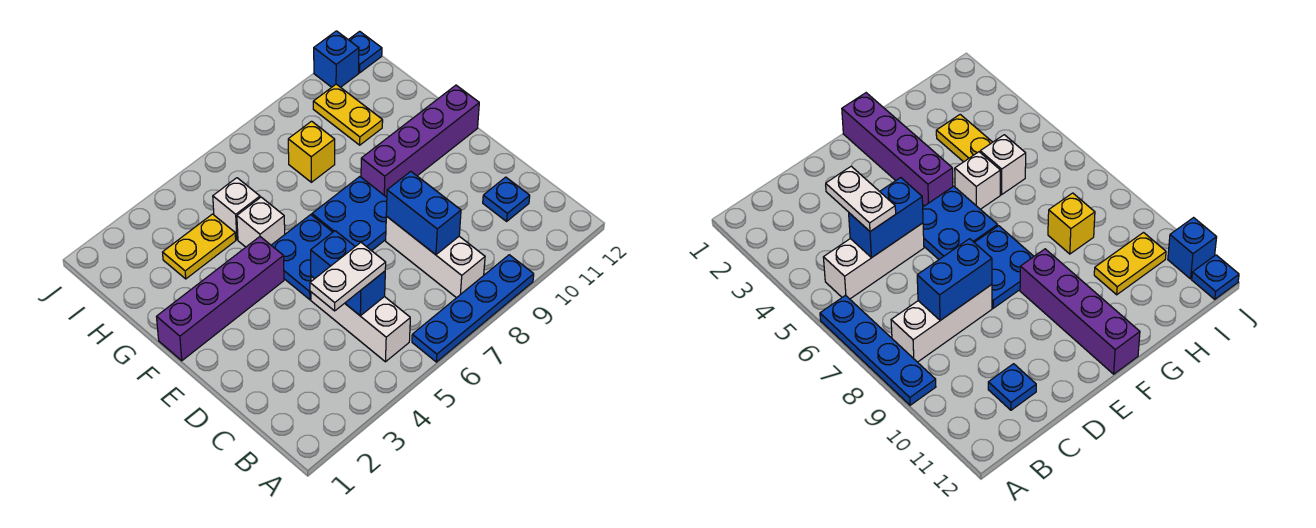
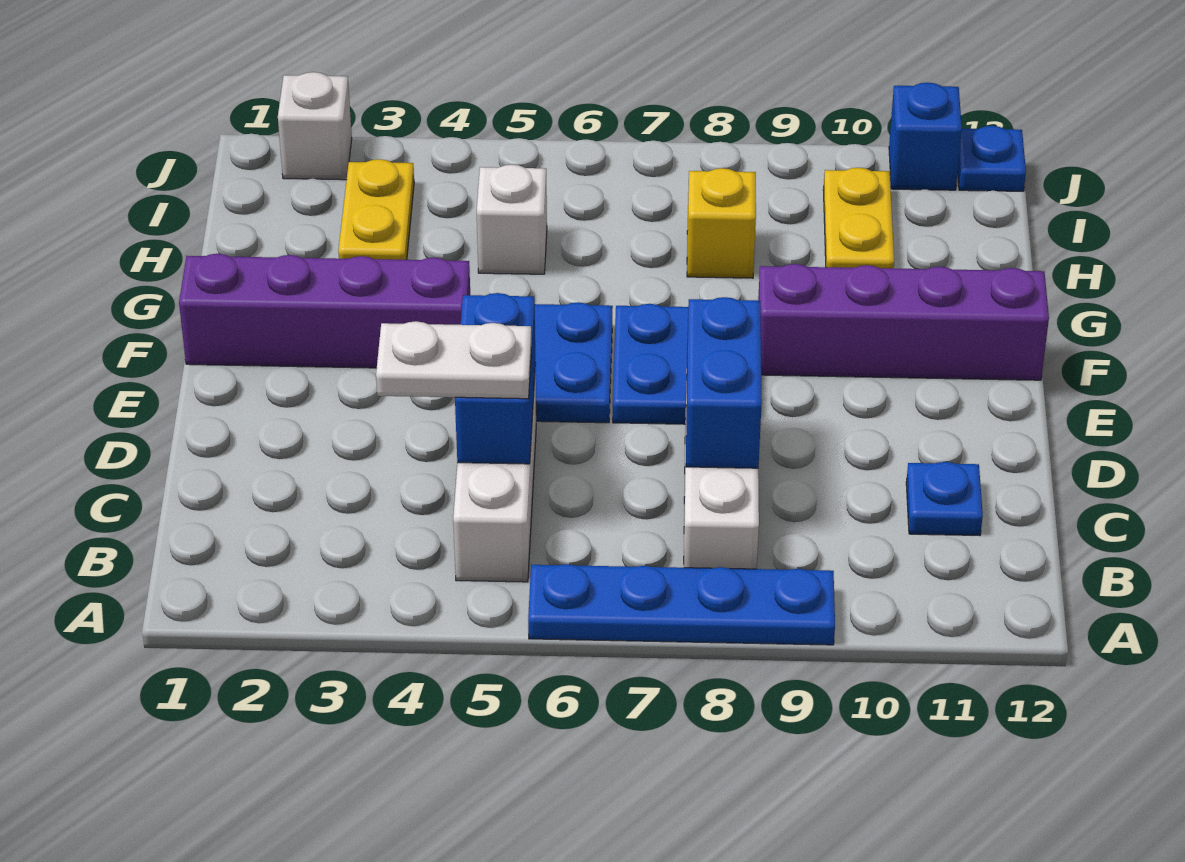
white brick G5 level 1 -> white brick J2 level 1
yellow plate H3:H4 level 1 -> yellow plate H3:I3 level 1

